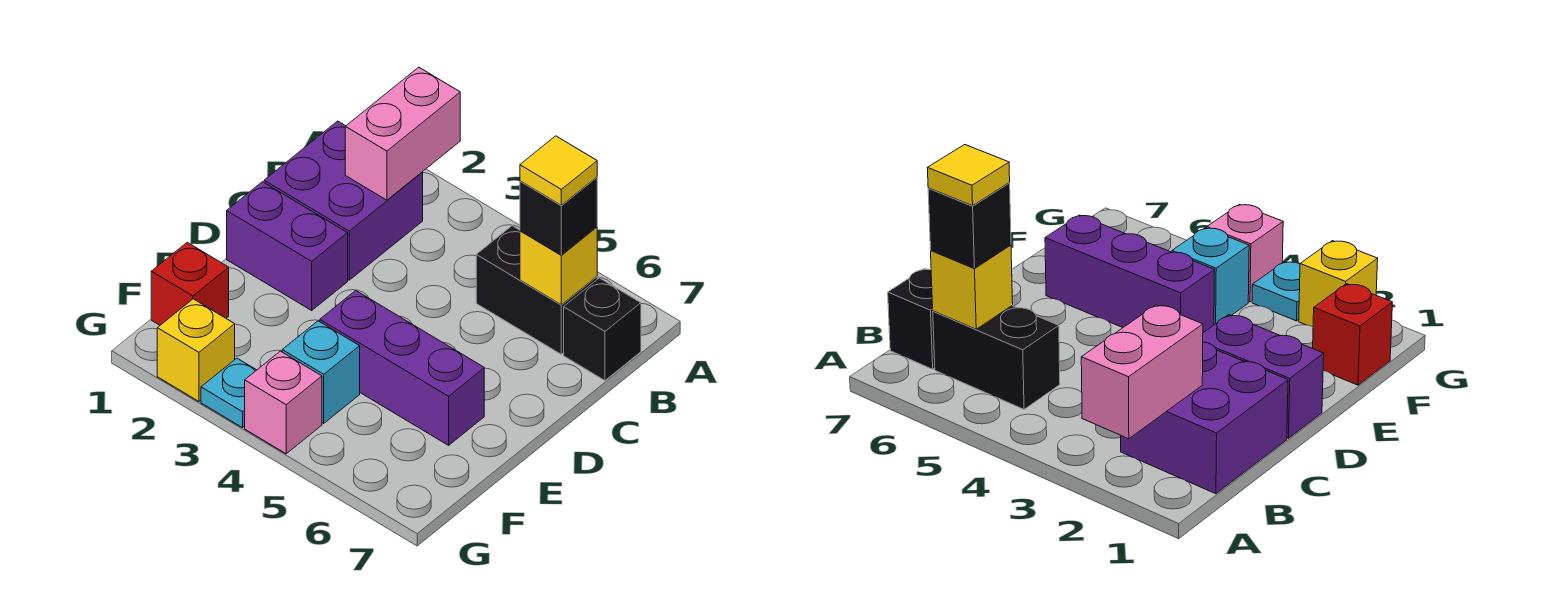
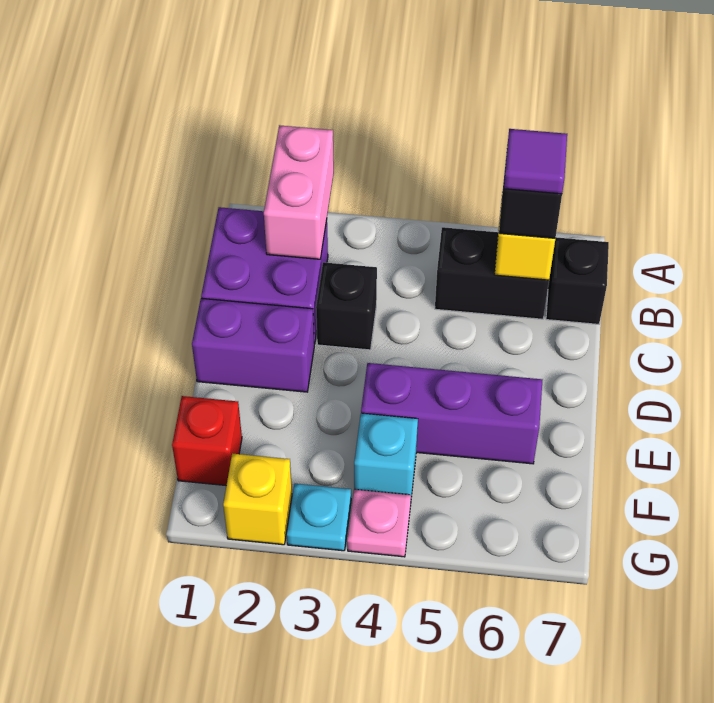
yellow tile B6 level 4 -> purple tile B6 level 4
none -> black brick C3 level 1
pink brick G4 level 1 -> pink plate G4 level 1

